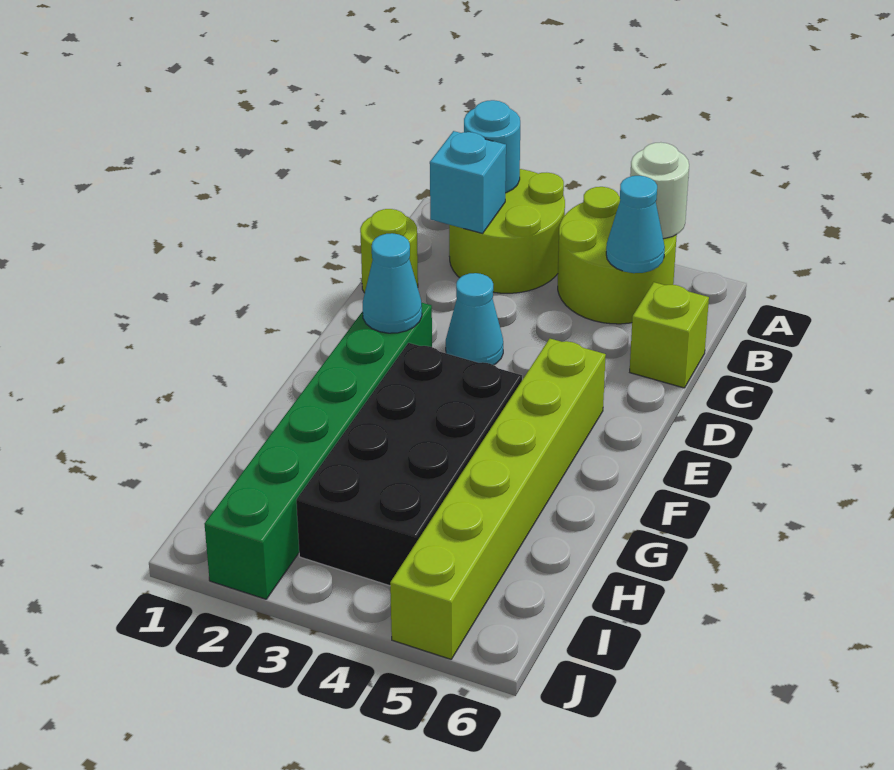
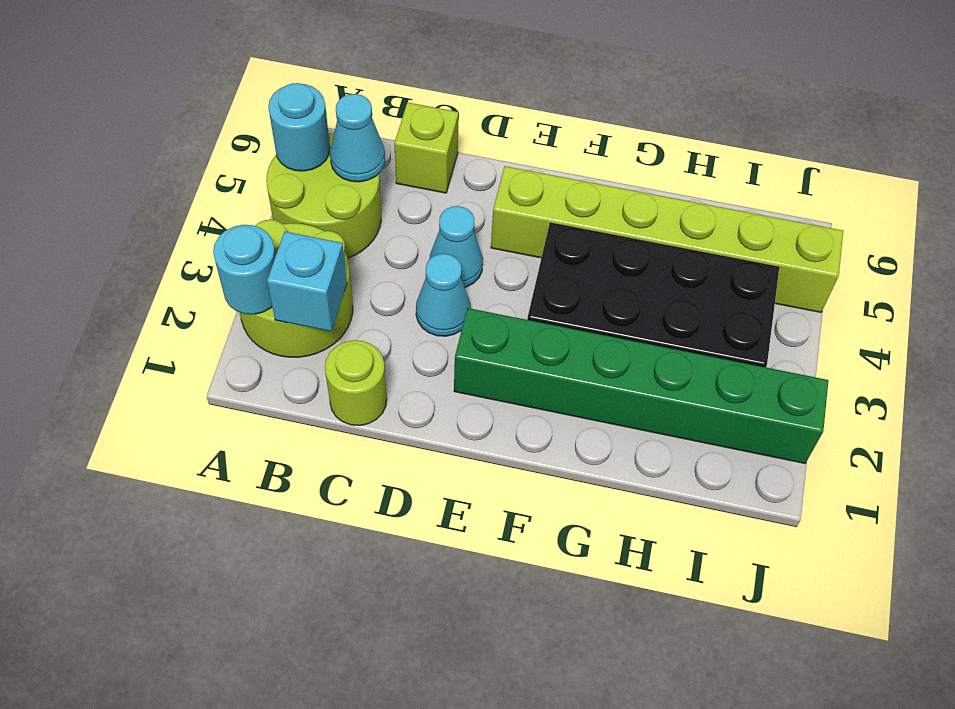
white round brick A5 level 2 -> cyan round brick A5 level 2
cyan cone E2 level 2 -> cyan cone D4 level 1

